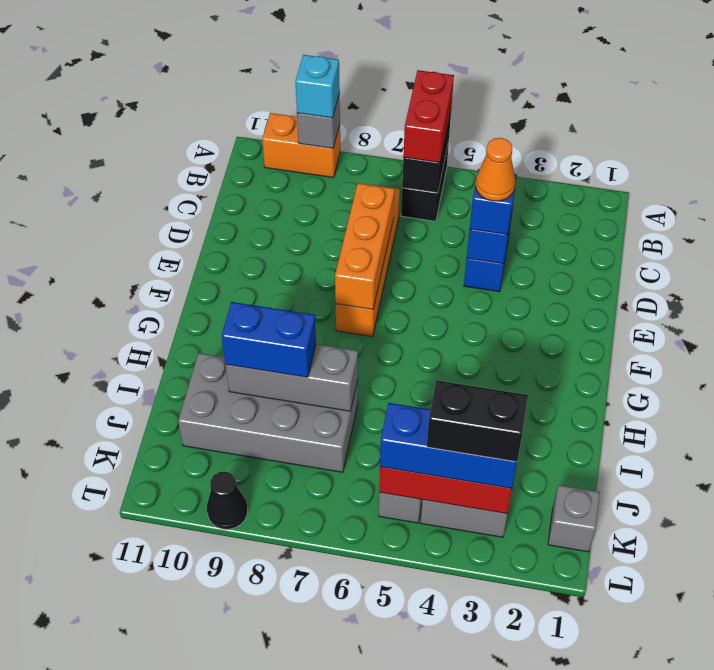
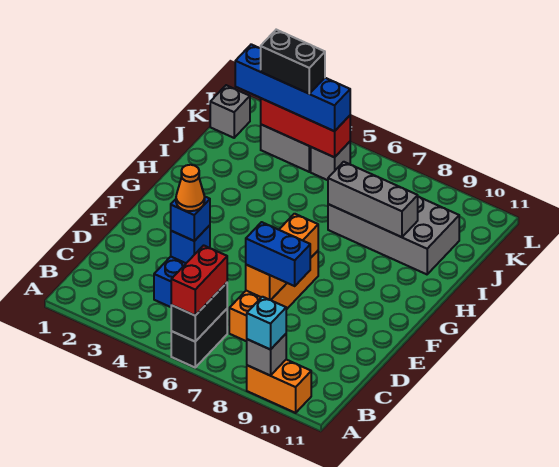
blue brick I8:I9 level 3 -> blue brick D7:D8 level 3
blue brick K3:K5 level 3 -> blue brick K2:K5 level 3
black cone L9 level 1 -> none

